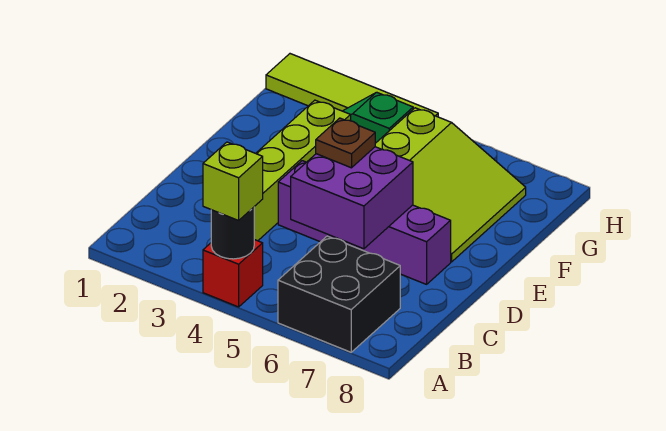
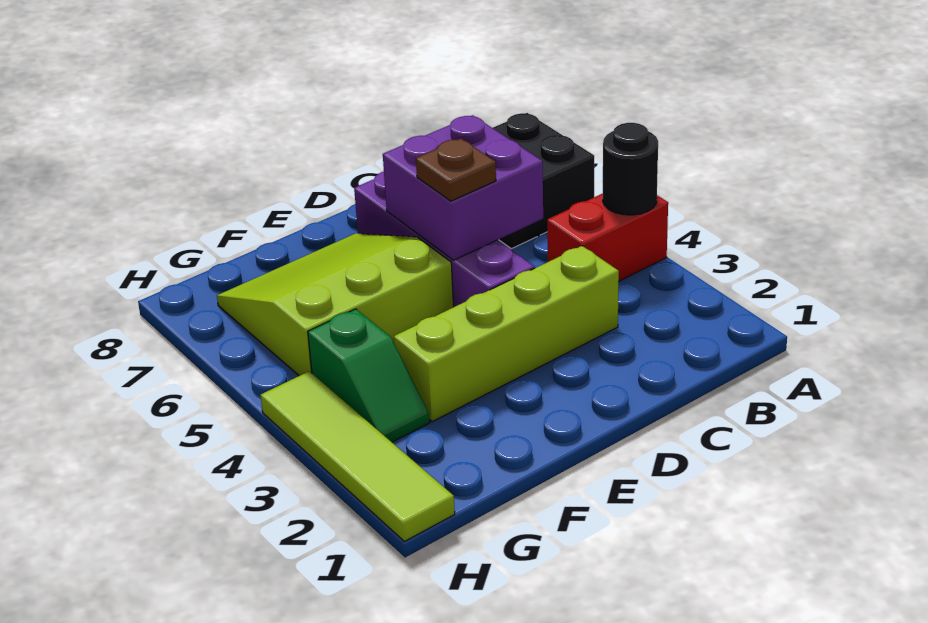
red brick A4 level 1 -> red brick A4:B4 level 1
lime brick A4 level 3 -> none

